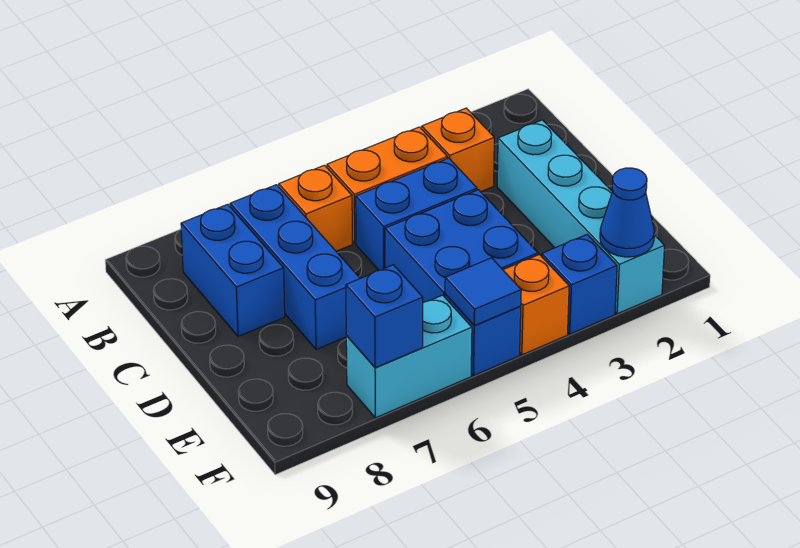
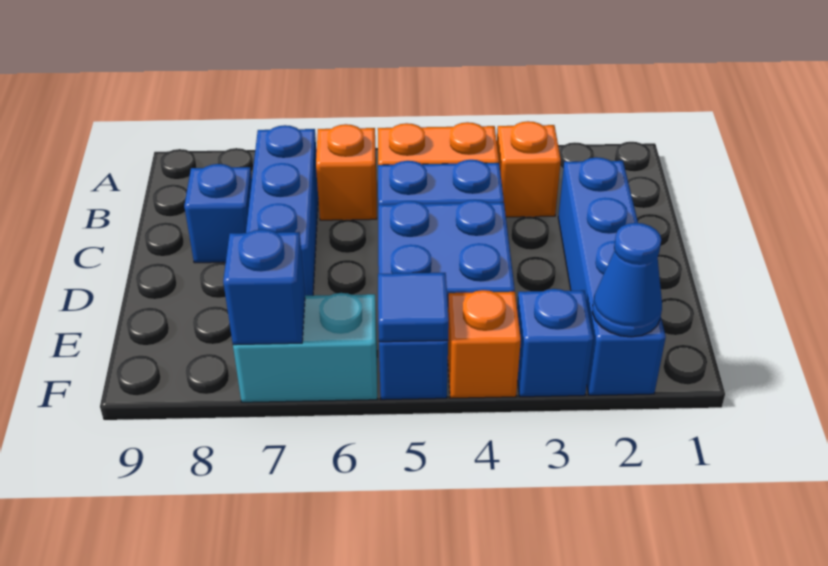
blue brick B8:C8 level 1 -> blue brick C8 level 1
cyan brick C2:F2 level 1 -> blue brick C2:F2 level 1

